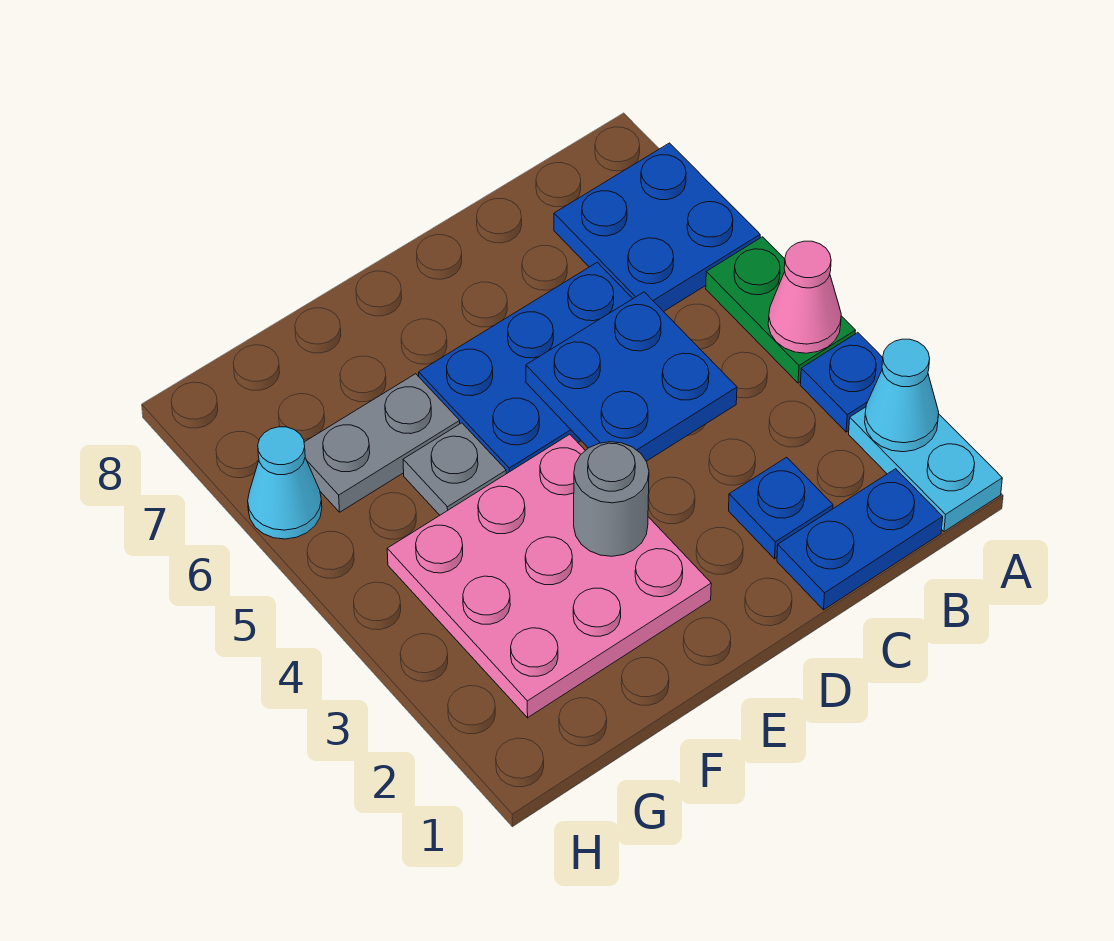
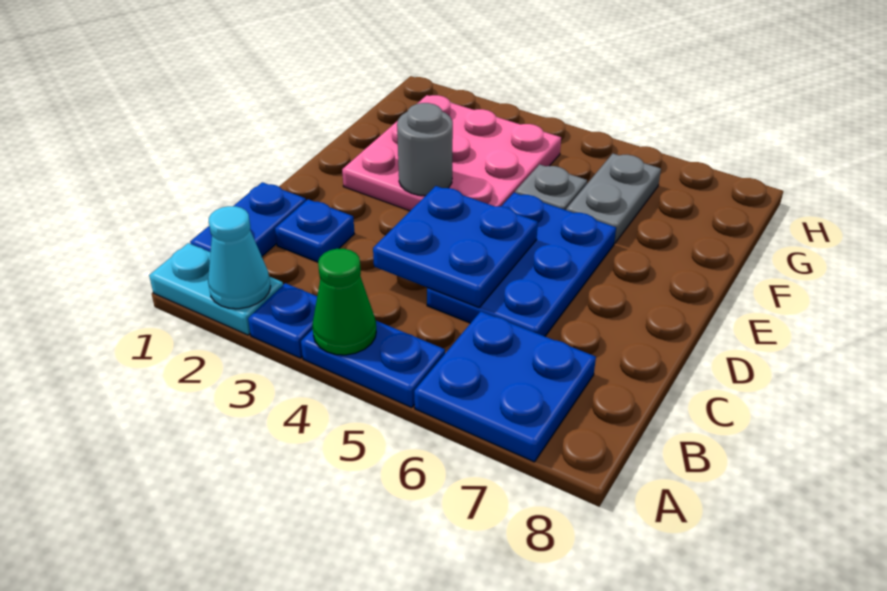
green plate A4:A5 level 1 -> blue plate A4:A5 level 1
pink cone A4 level 2 -> green cone A4 level 2
cyan cone H6 level 1 -> none

